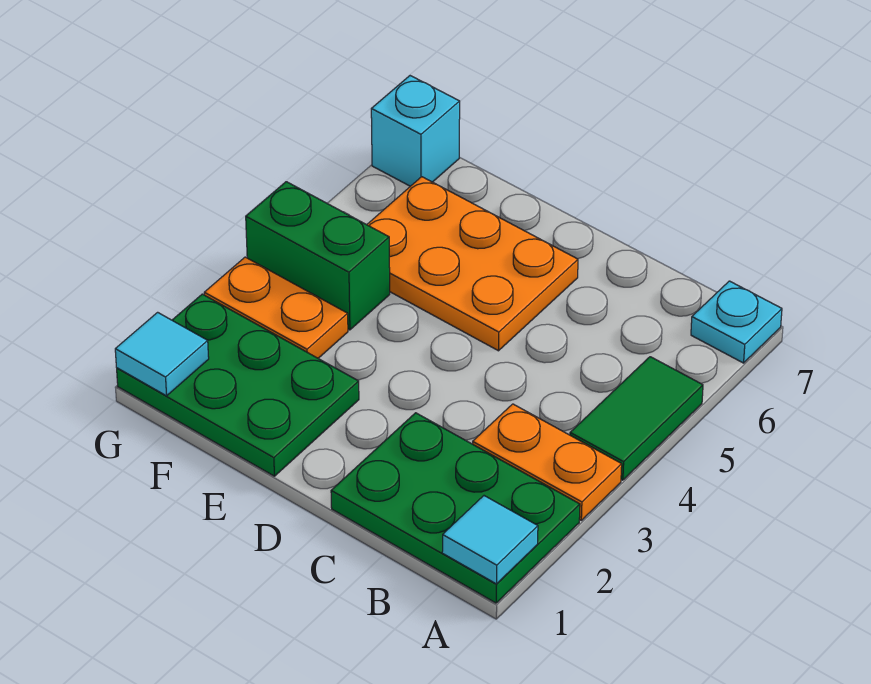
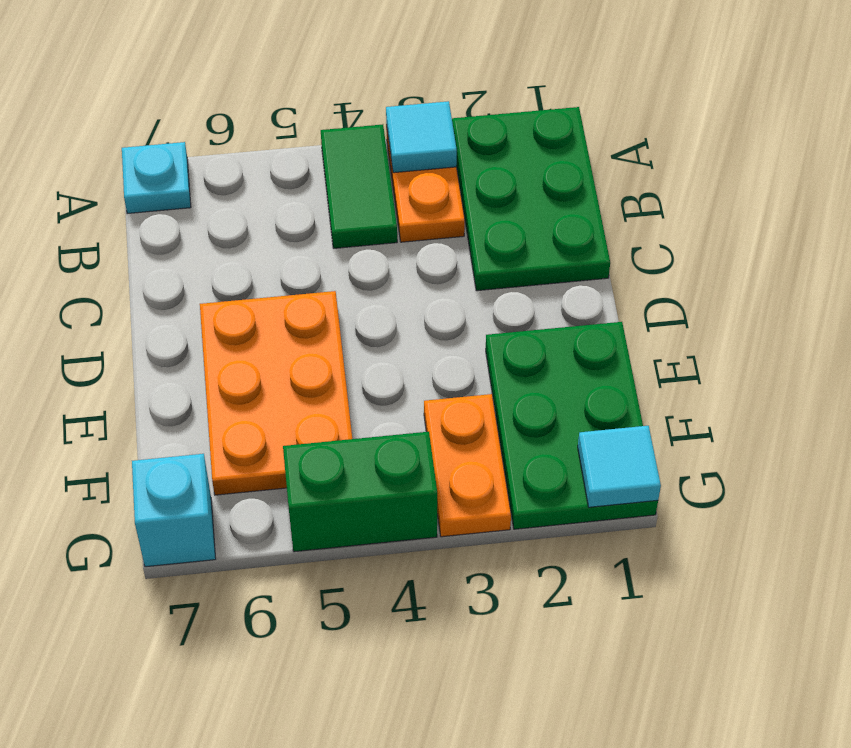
cyan tile A1 level 2 -> cyan tile A3 level 2
green tile A4:A5 level 1 -> green tile A4:B4 level 1
green brick F4:G4 level 1 -> green brick G4:G5 level 1

